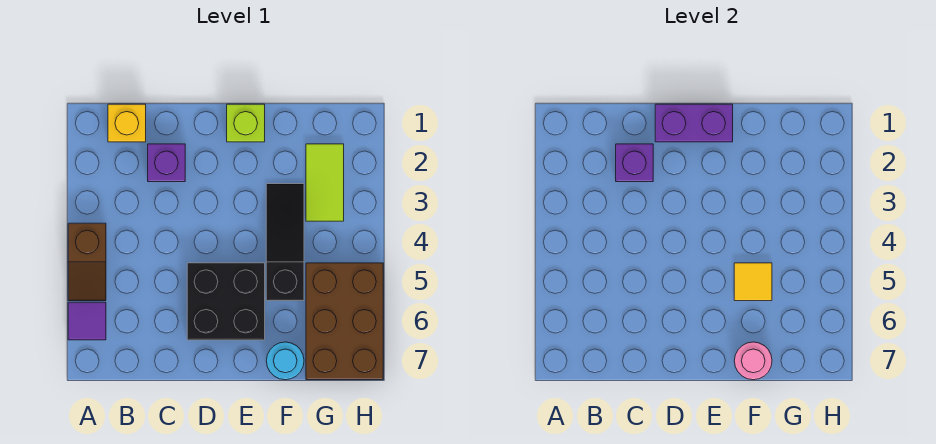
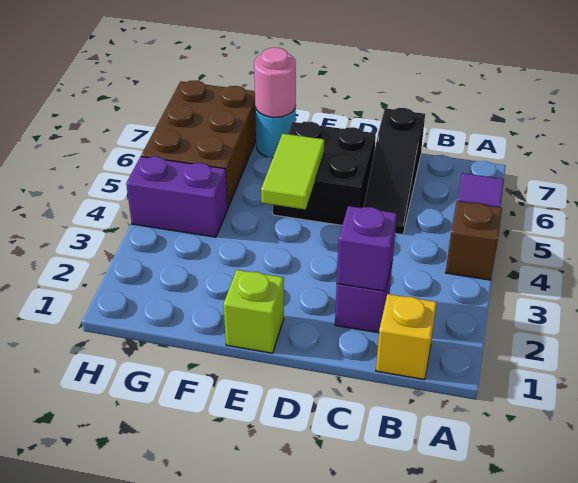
purple brick D1:E1 level 2 -> purple brick G4:H4 level 1
black slope F3:F5 level 1 top 5 -> black slope C5:C7 level 1 top 7
yellow tile F5 level 2 -> none
lime tile G2:G3 level 1 -> lime tile E4:E5 level 2

